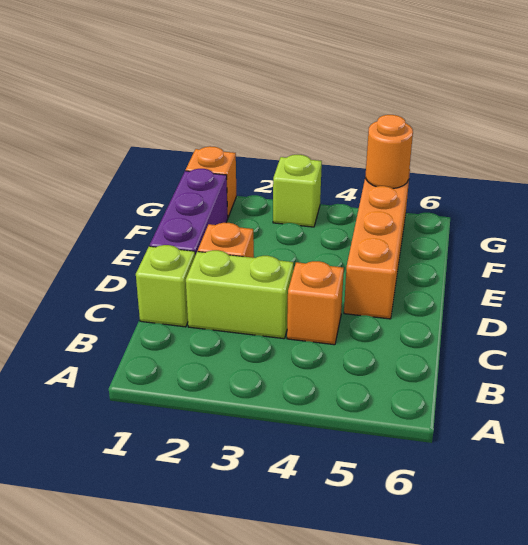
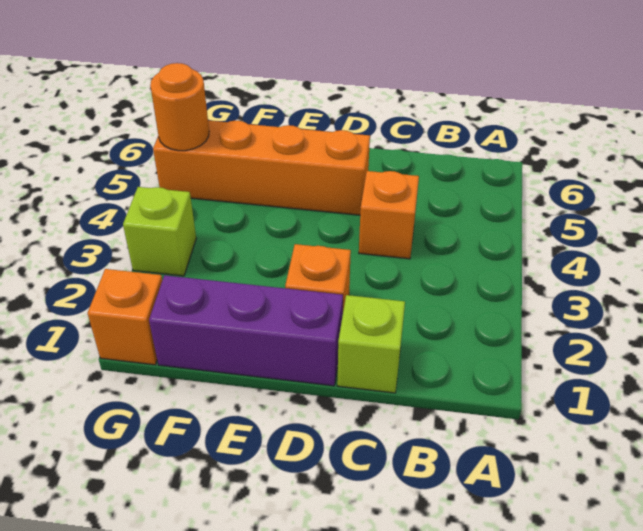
lime brick C2:C3 level 1 -> none

